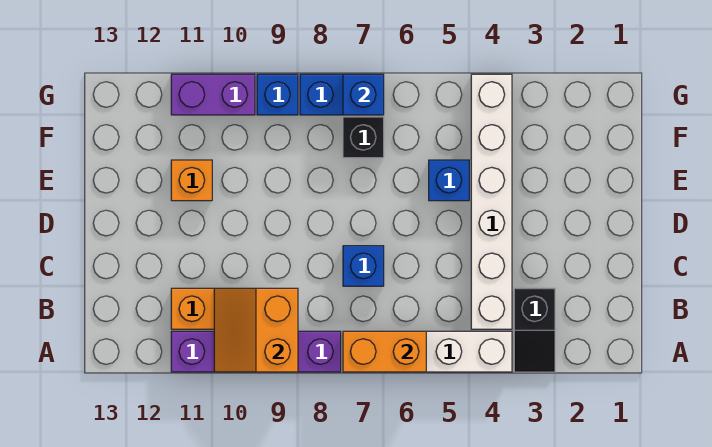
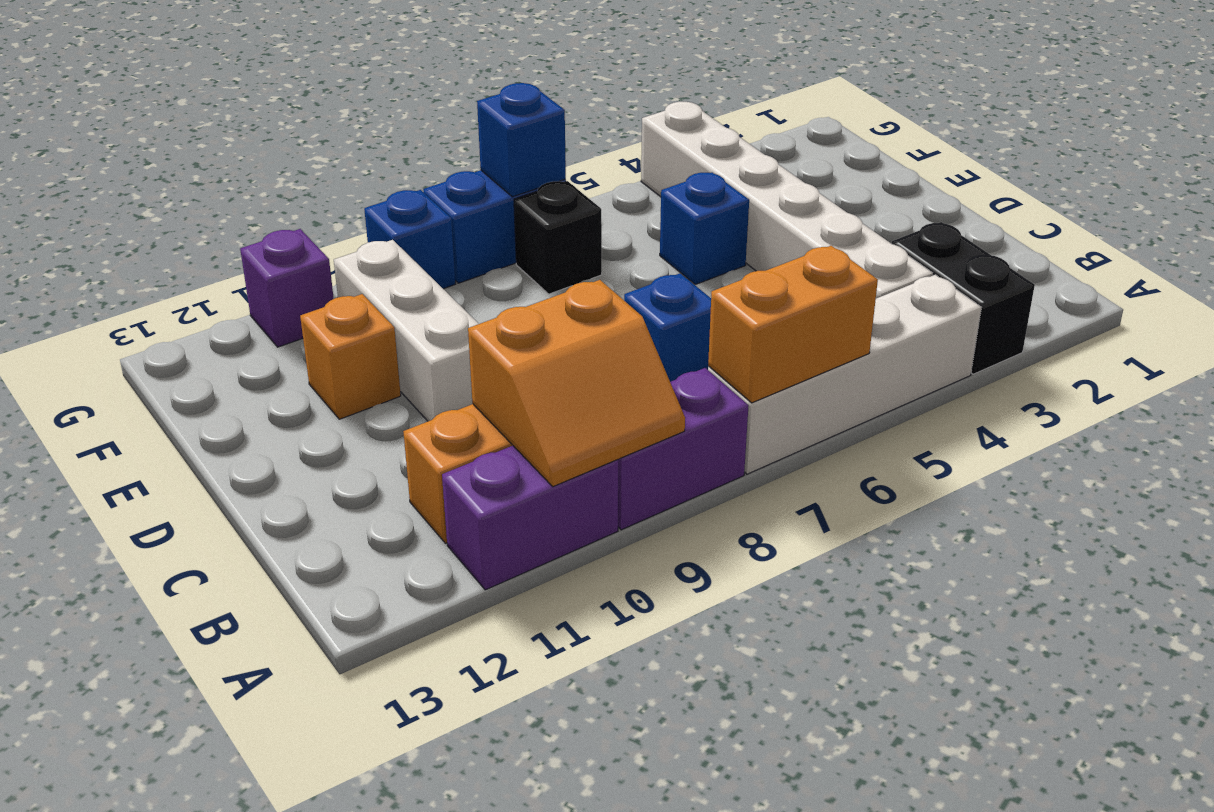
black slope A3:B3 level 1 top B -> black brick A3:B3 level 1
orange slope A9:B10 level 2 top 9 -> orange slope A9:B10 level 2 top B
none -> white brick D10:F10 level 1
purple brick G10:G11 level 1 -> purple brick G11 level 1

